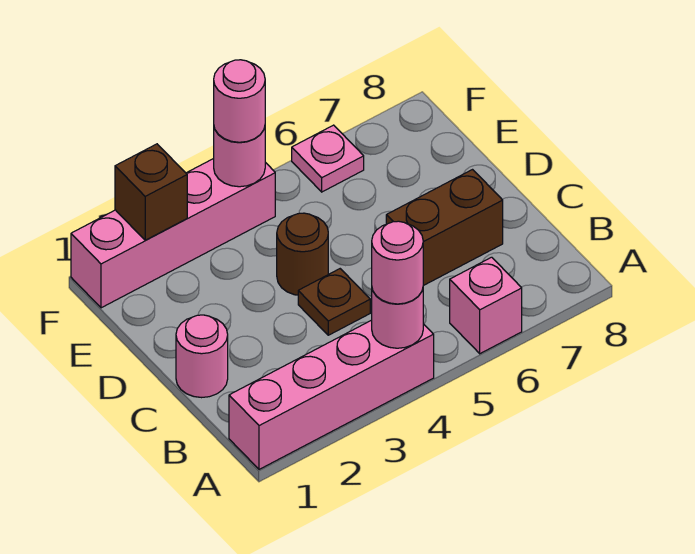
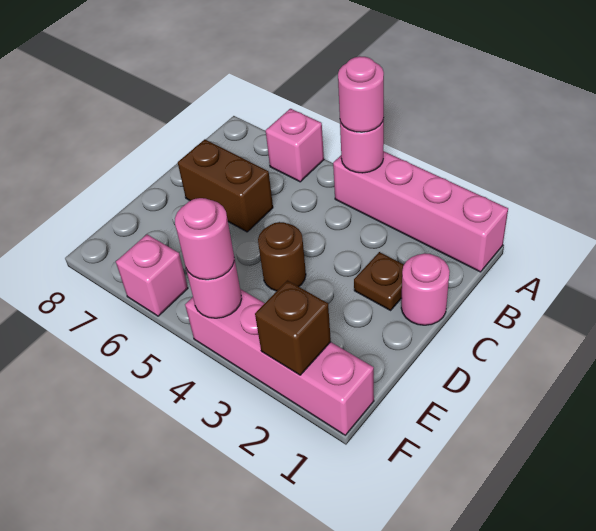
brown plate C4 level 1 -> brown plate C2 level 1
pink plate F6 level 1 -> pink brick F6 level 1

